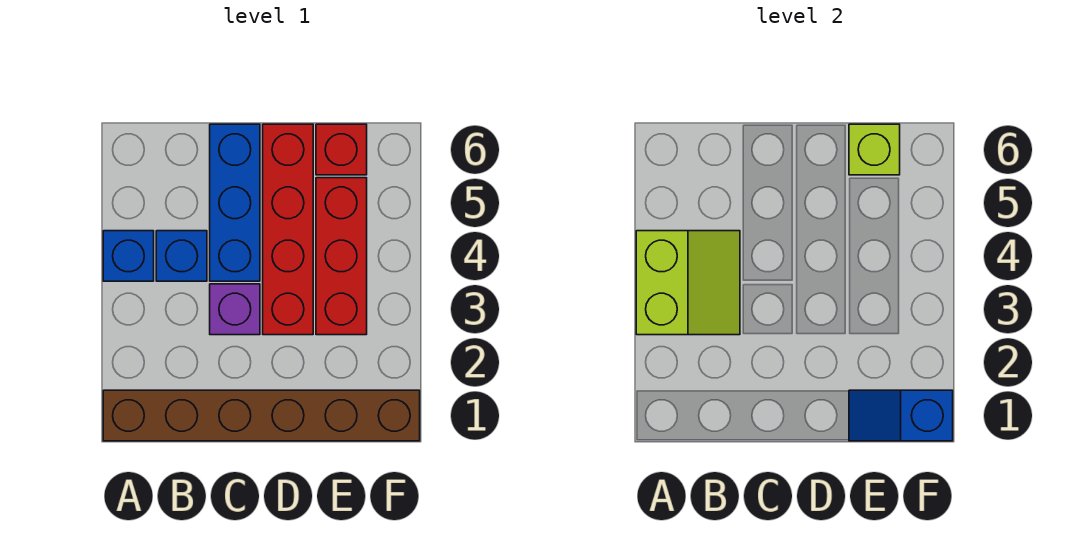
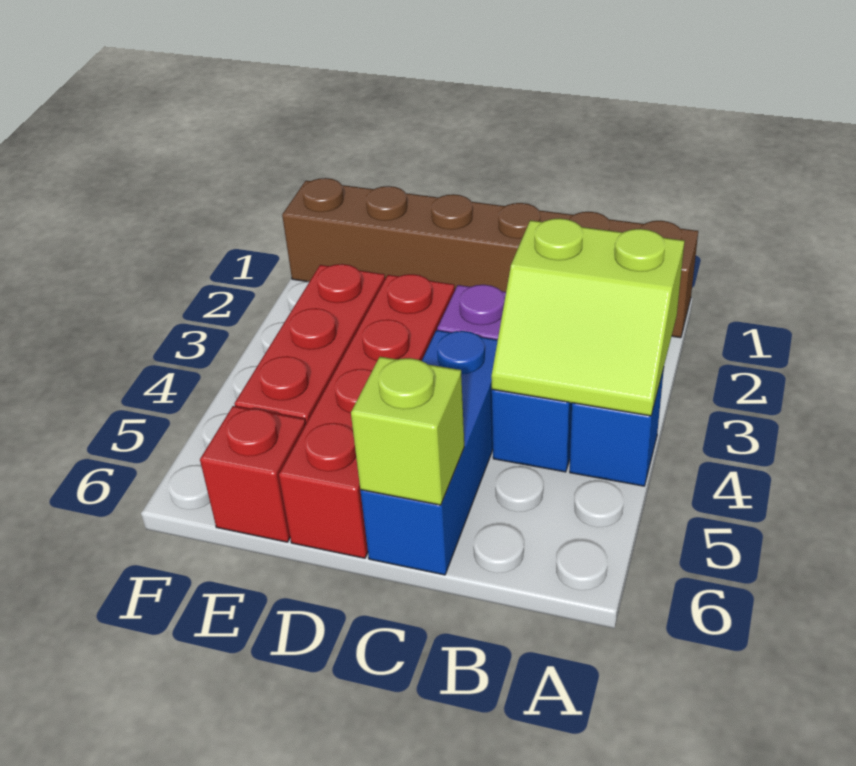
lime slope A3:B4 level 2 top A -> lime slope A3:B4 level 2 top 3
blue slope E1:F1 level 2 top F -> none
lime brick E6 level 2 -> lime brick C6 level 2

